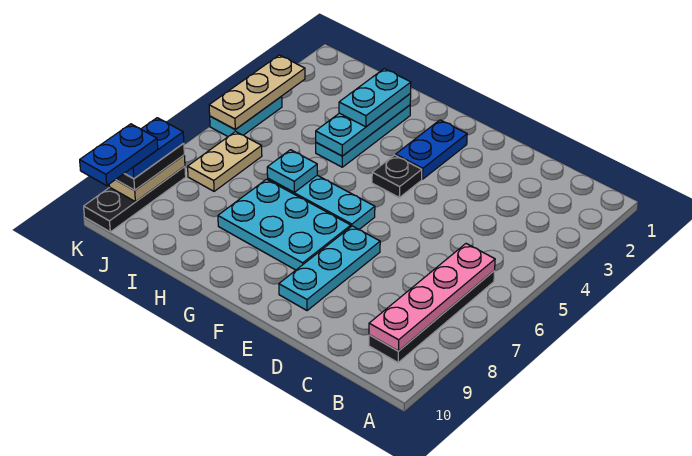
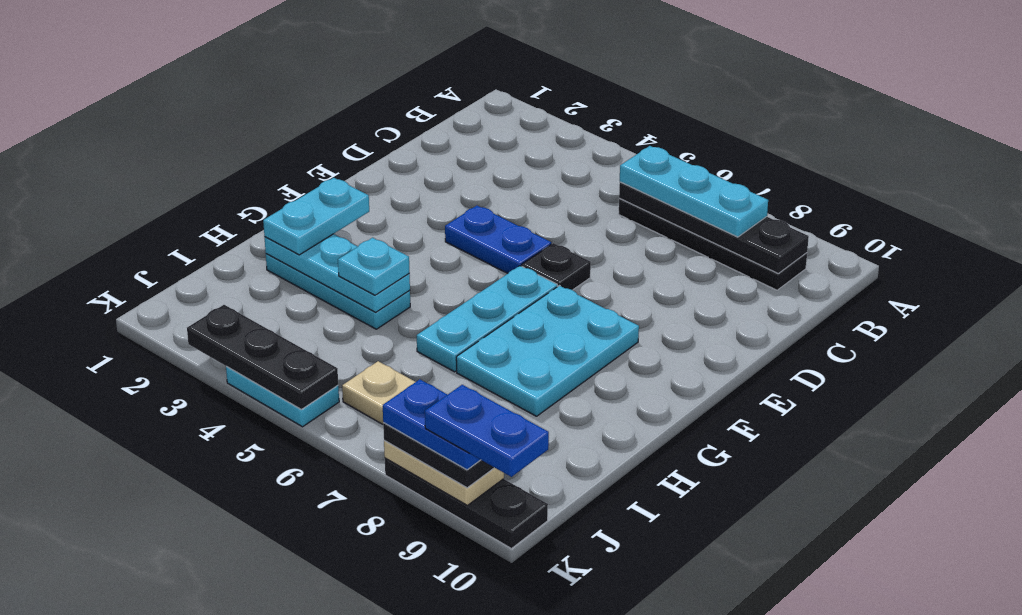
pink plate B6:B9 level 2 -> black plate B6:B9 level 2
cyan plate E7:E9 level 1 -> cyan plate B6:B8 level 3
blue plate F2:F3 level 1 -> blue plate E4:E5 level 1
black plate F4 level 1 -> black plate E6 level 1
cyan plate H2:H3 level 3 -> cyan plate G2:H2 level 3
cyan plate H6 level 2 -> cyan plate H4 level 3
tan plate K3:K5 level 2 -> black plate K3:K5 level 2

